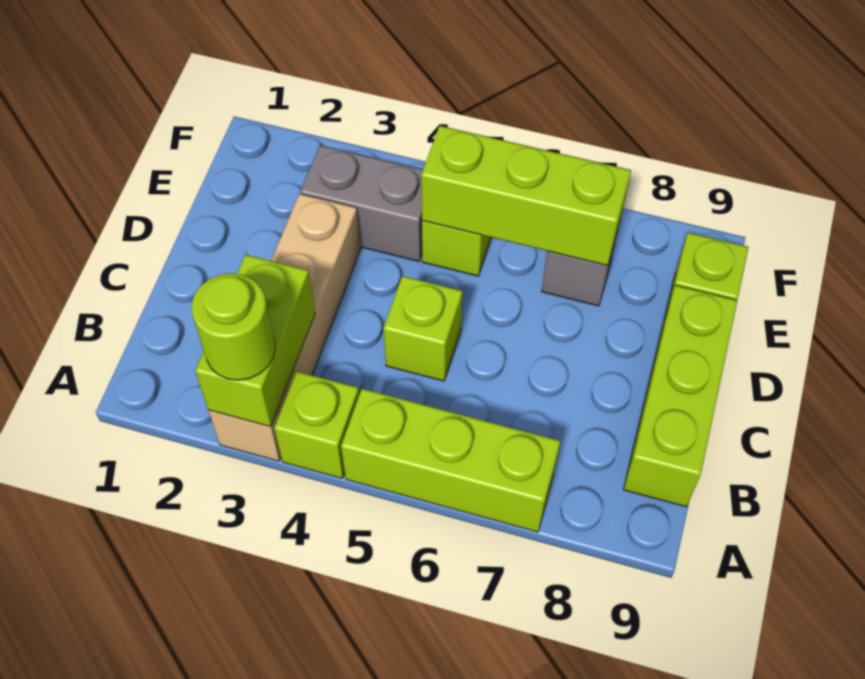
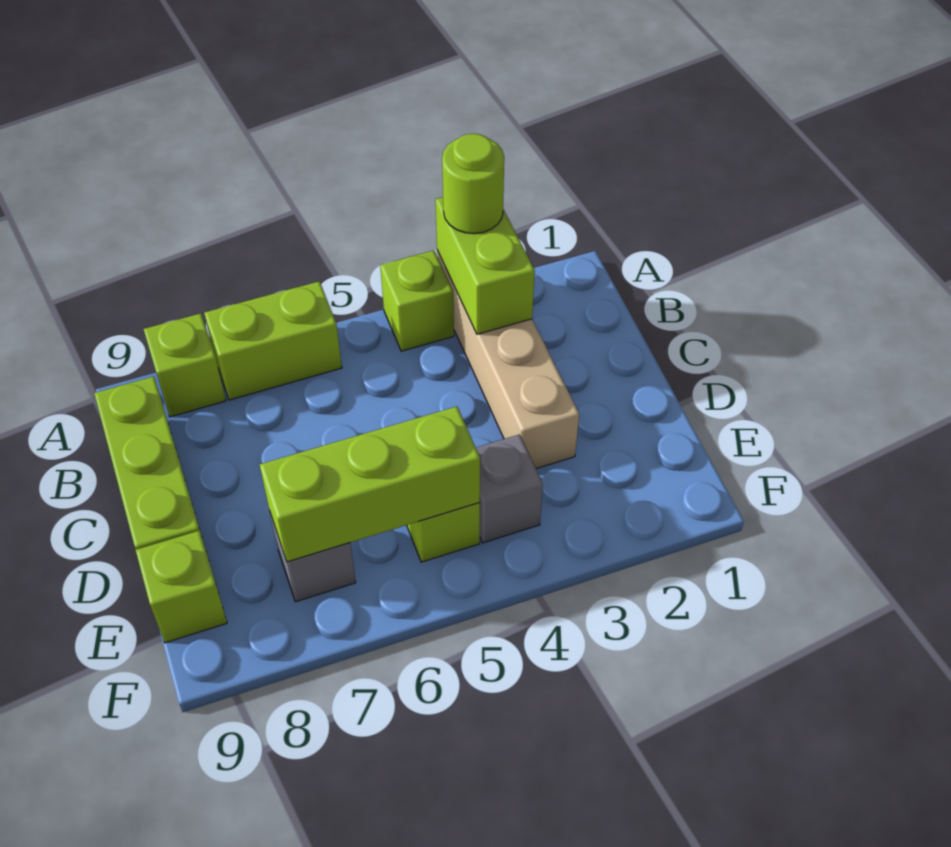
lime brick A5:A7 level 1 -> lime brick A6:A7 level 1
lime brick C5 level 1 -> lime brick A8 level 1
grey brick E3:E4 level 1 -> grey brick E4 level 1

